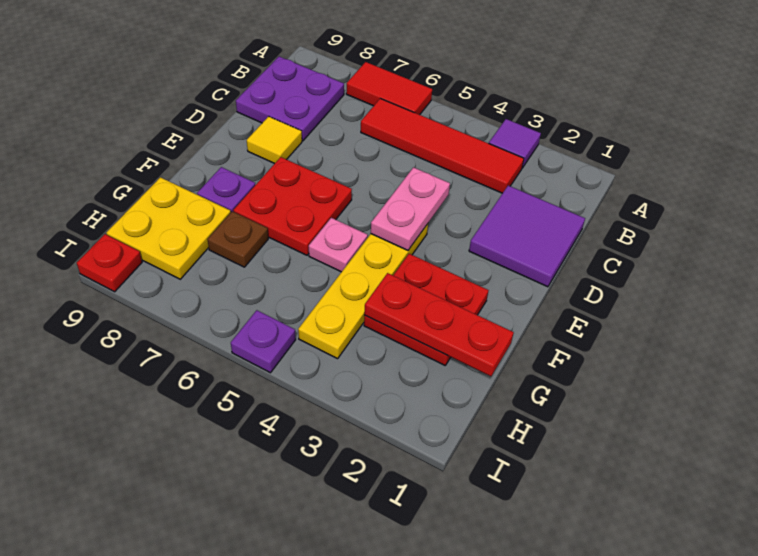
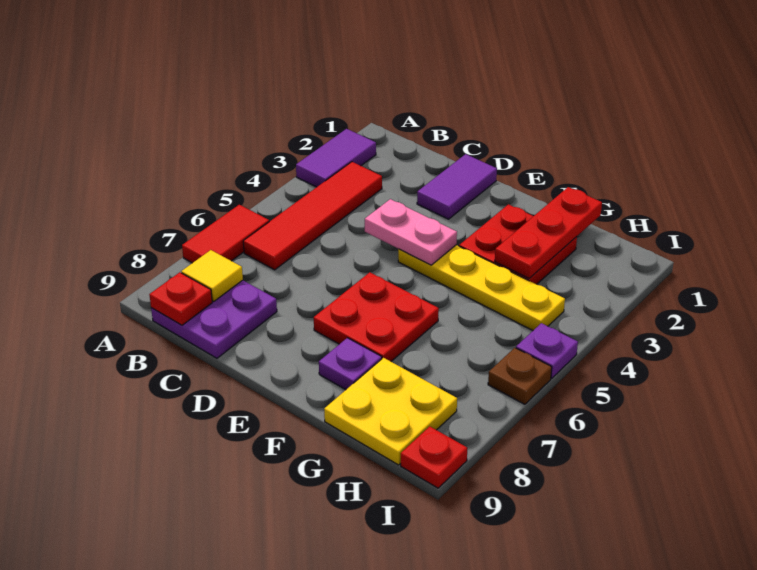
purple tile A3 level 1 -> purple tile A2:A3 level 1
none -> red plate B9 level 2
purple tile C1:D2 level 1 -> purple tile D1:D2 level 1
yellow tile D8 level 1 -> yellow tile B8 level 2
pink plate F5 level 1 -> none
brown plate G7 level 1 -> brown plate I6 level 1

